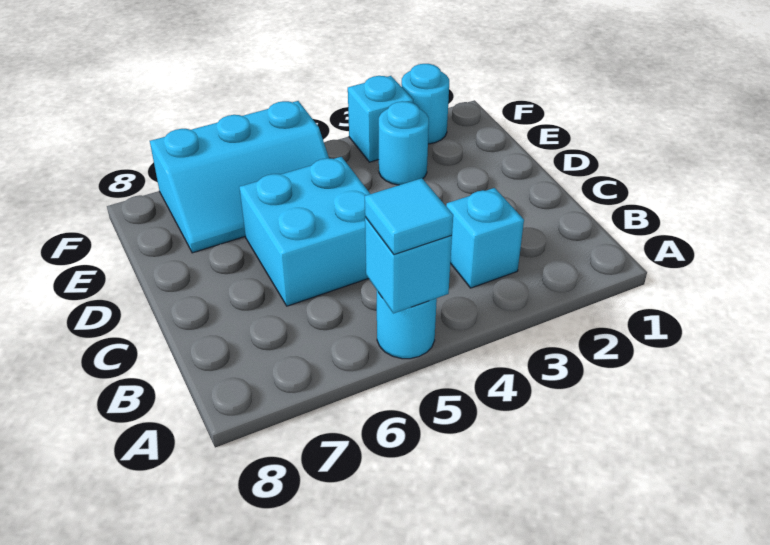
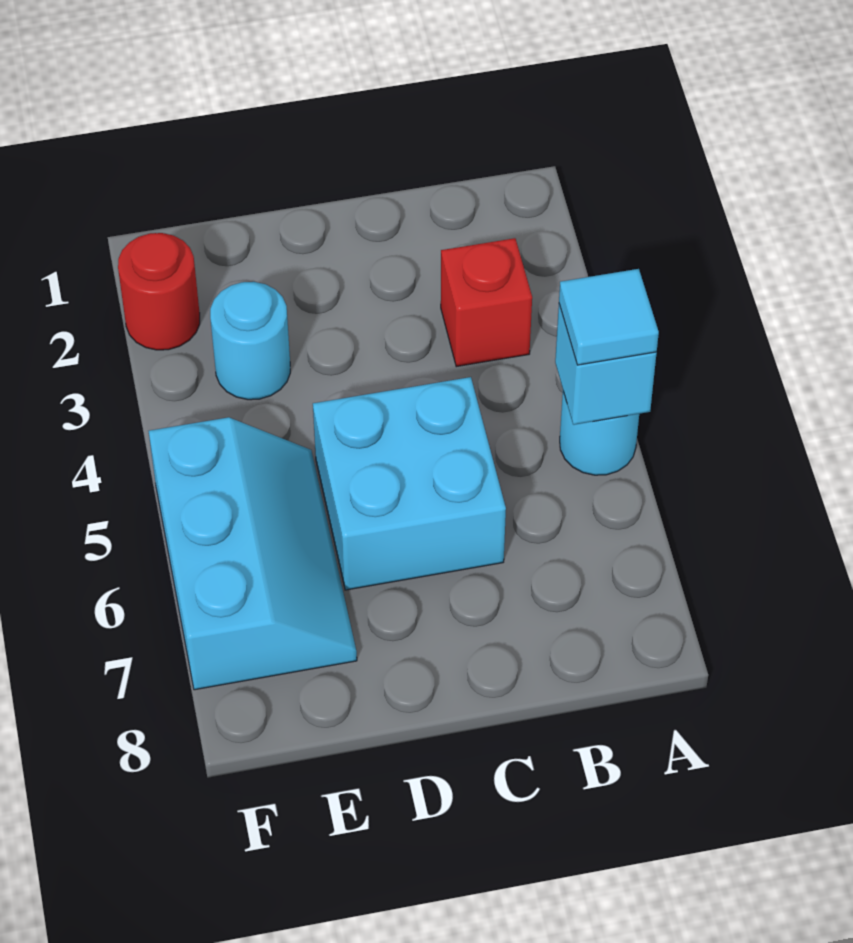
cyan brick B3 level 1 -> red brick B3 level 1
cyan round brick F2 level 1 -> red round brick F2 level 1
cyan brick F3 level 1 -> none

